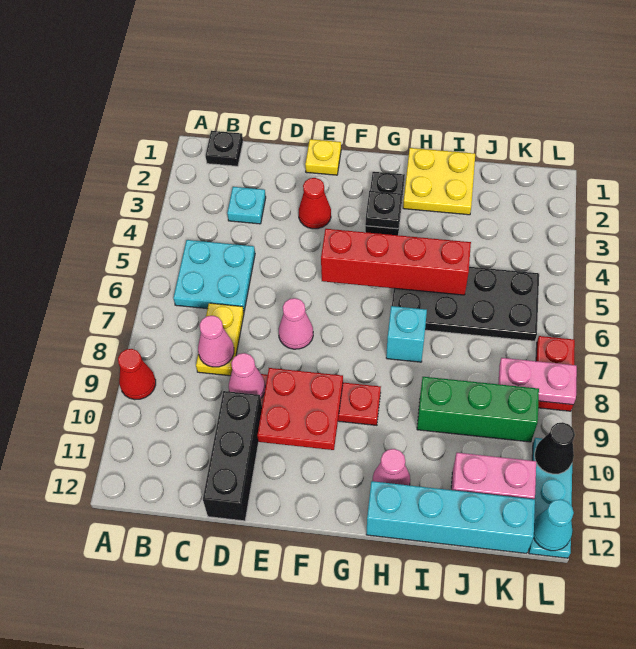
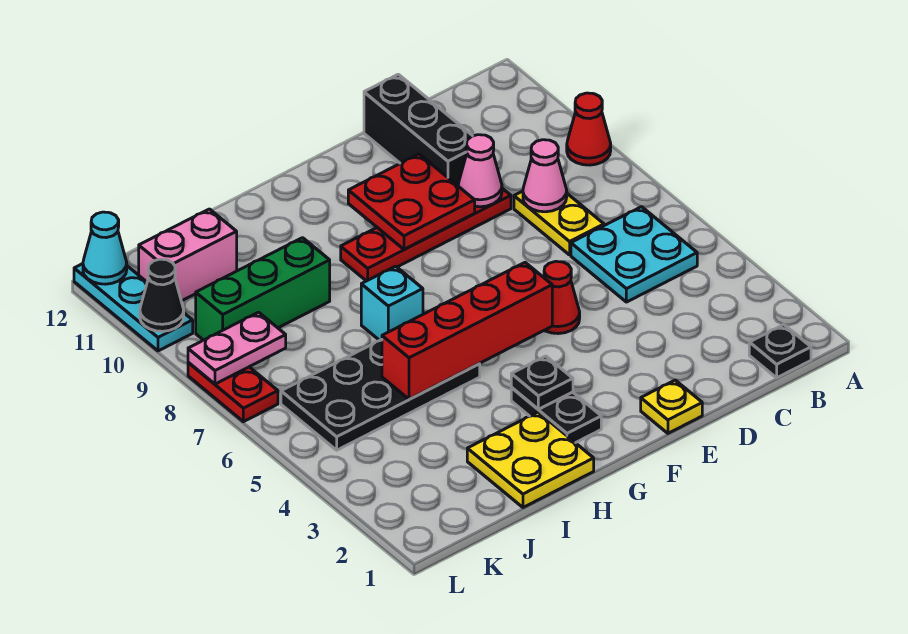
cyan plate C3 level 1 -> none
red cone E3 level 1 -> red cone E5 level 1
pink cone E7 level 1 -> none
pink cone H11 level 1 -> none
cyan brick H12:K12 level 1 -> none

